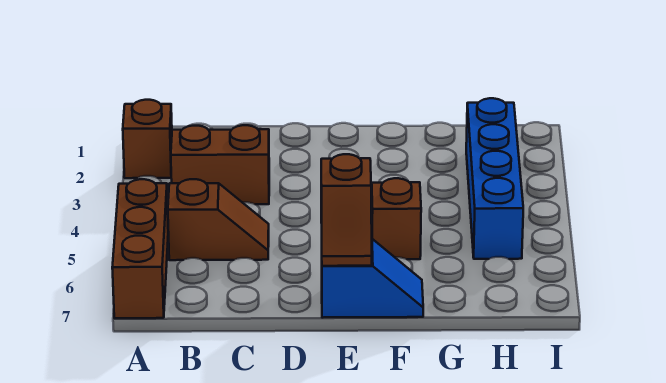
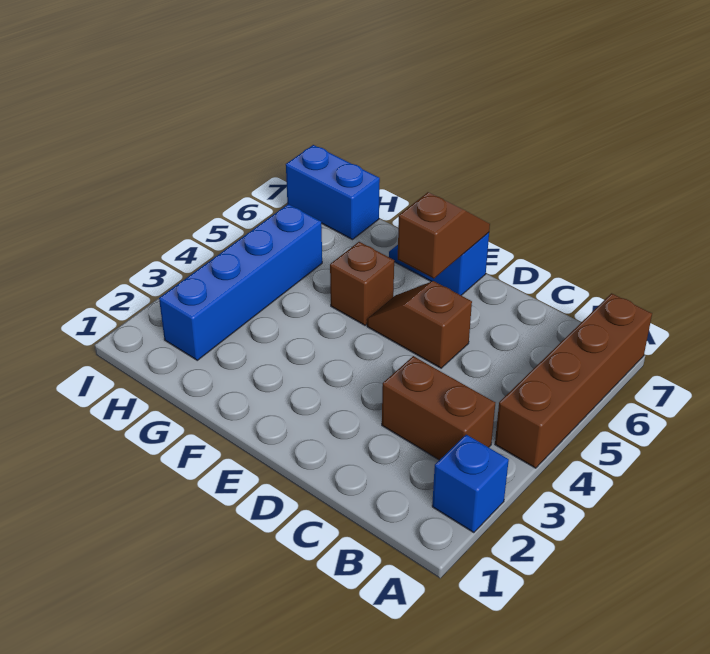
brown brick A2 level 1 -> blue brick A2 level 1
brown brick A5:A7 level 1 -> brown brick A4:A7 level 1
brown slope B5:C5 level 1 top B -> brown slope D5:E5 level 1 top D
none -> blue brick H7:I7 level 1

